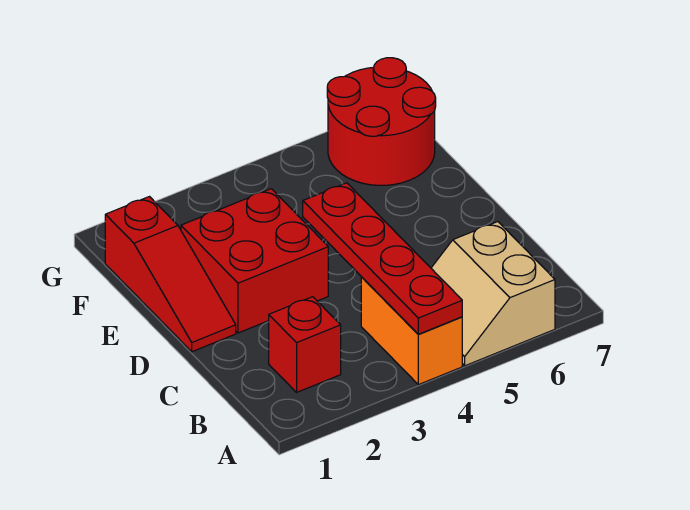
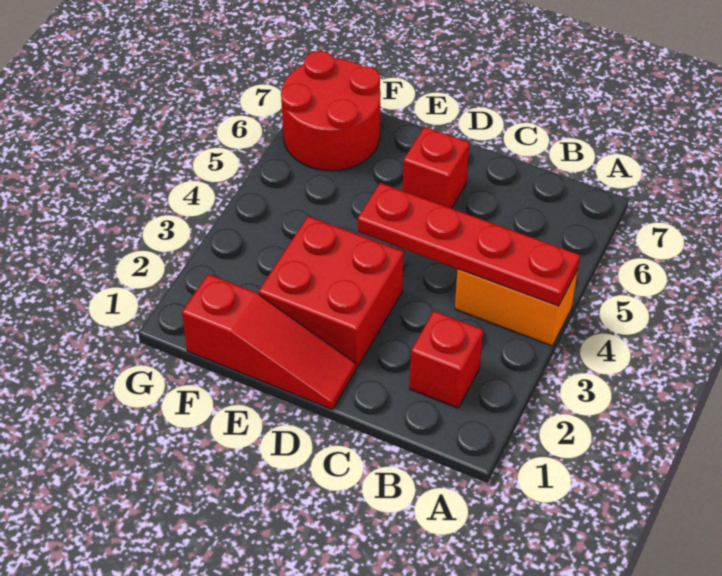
tan slope A5:B6 level 1 top 6 -> none
none -> red brick D6 level 1

